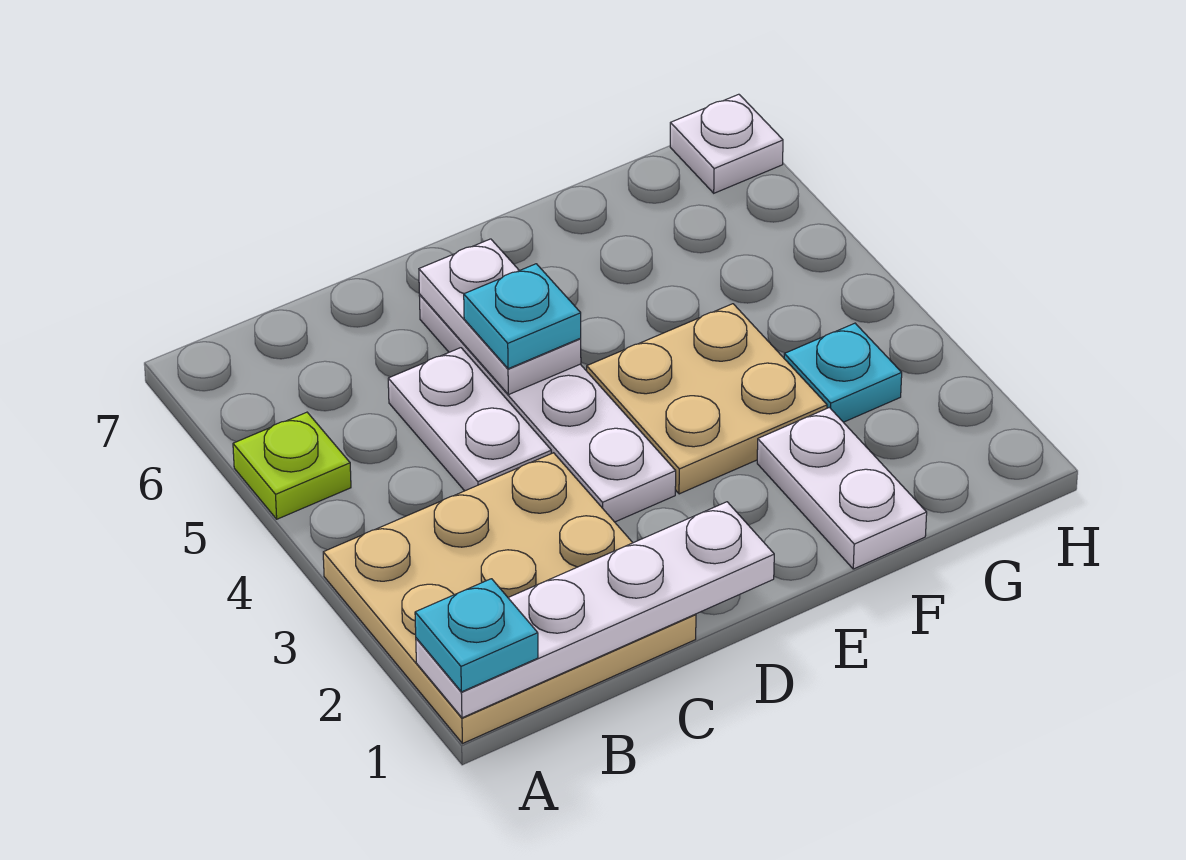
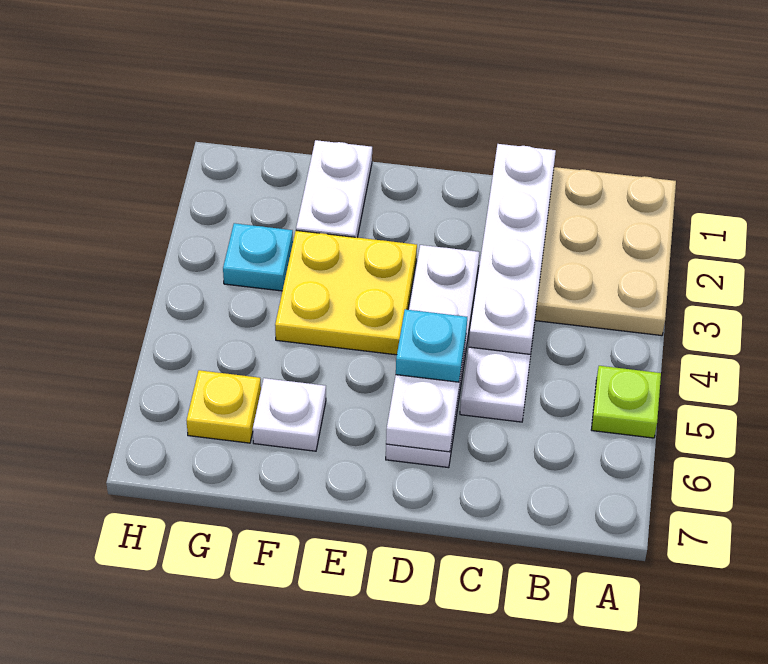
white plate A1:D1 level 2 -> white plate C1:C4 level 2
cyan plate A1 level 3 -> none
tan plate E3:F4 level 1 -> yellow plate E3:F4 level 1
none -> yellow plate G6 level 1
white plate H7 level 1 -> white plate F6 level 1

